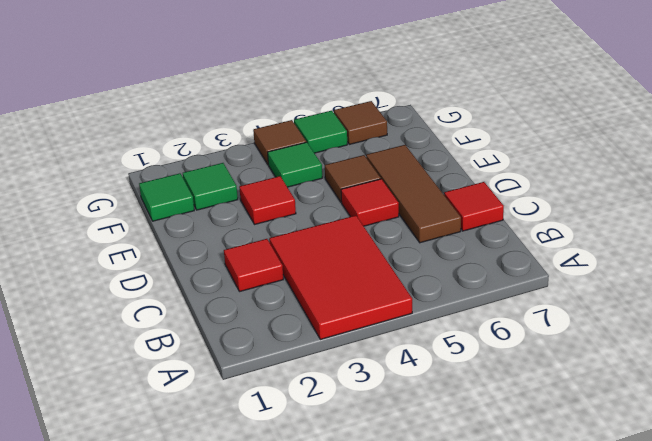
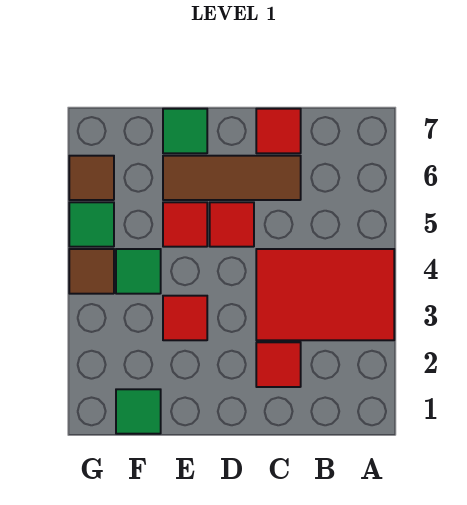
brown tile E5 level 1 -> red tile E5 level 1
green tile F2 level 1 -> green tile E7 level 1

